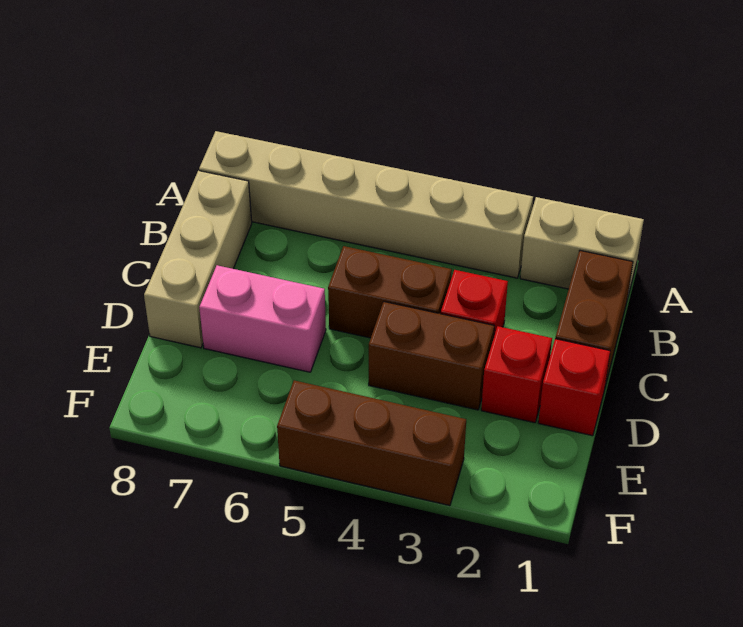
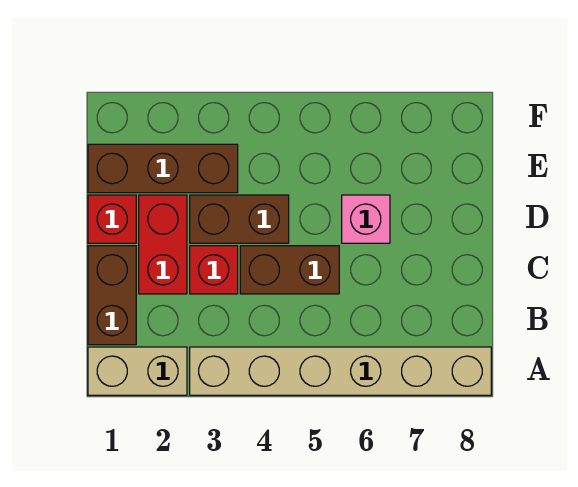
tan brick B8:D8 level 1 -> none
red brick D2 level 1 -> red brick C2:D2 level 1
pink brick D6:D7 level 1 -> pink brick D6 level 1
brown brick F3:F5 level 1 -> brown brick E1:E3 level 1

